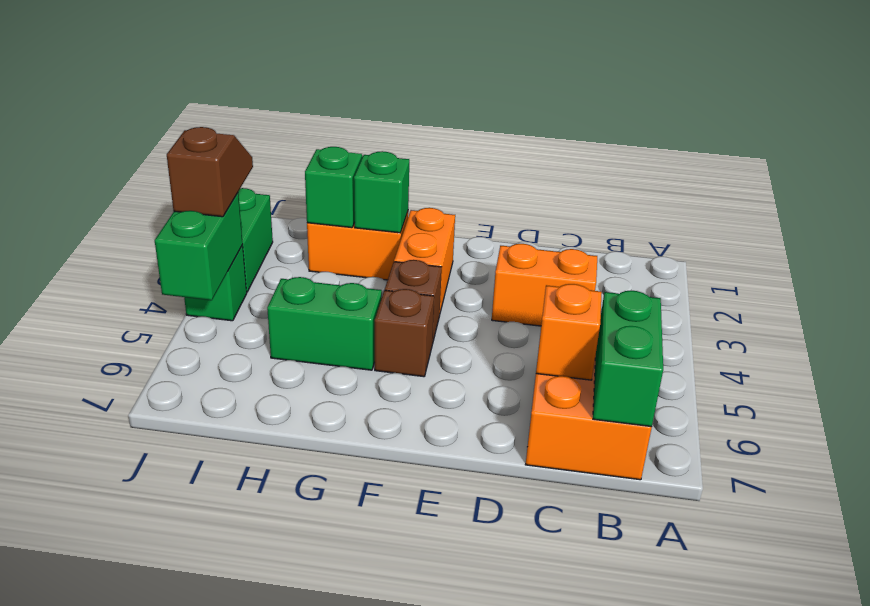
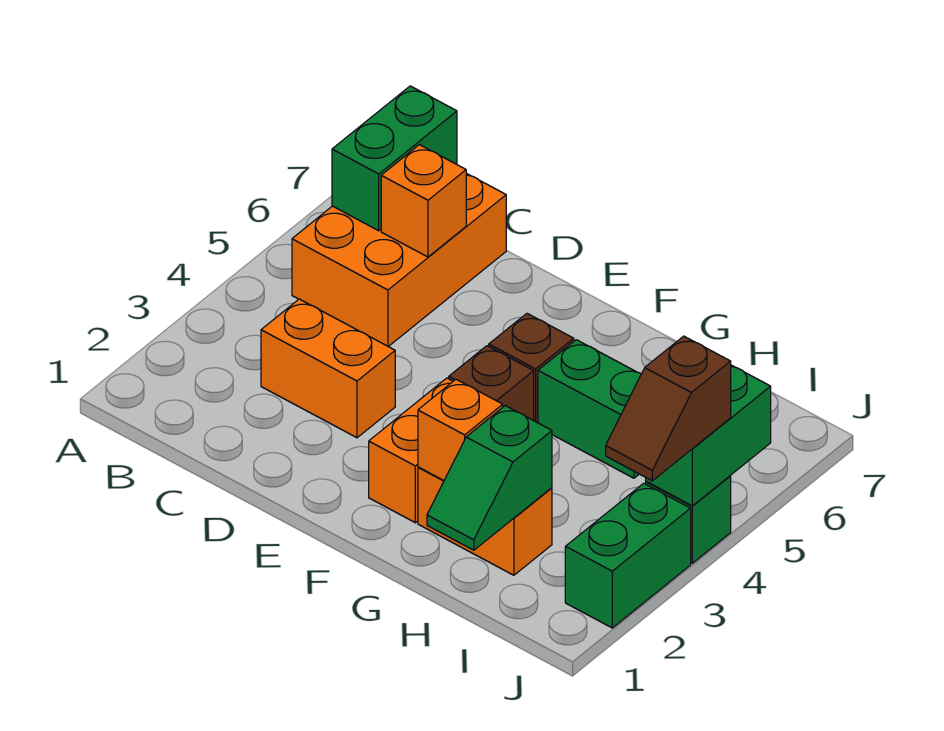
green brick G2 level 2 -> orange brick G2 level 2

